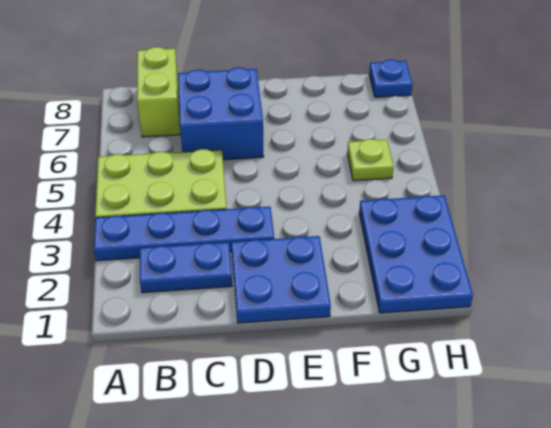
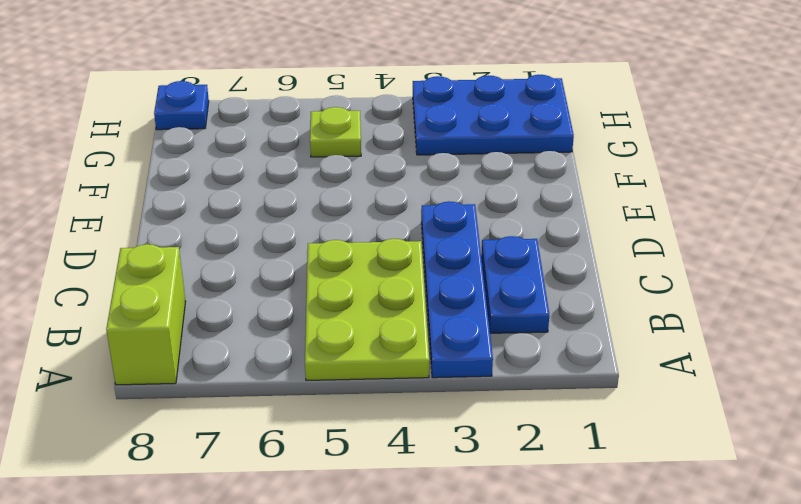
lime brick B7:B8 level 1 -> lime brick A8:B8 level 1
blue brick C6:D7 level 1 -> none
blue plate D1:E2 level 1 -> none

